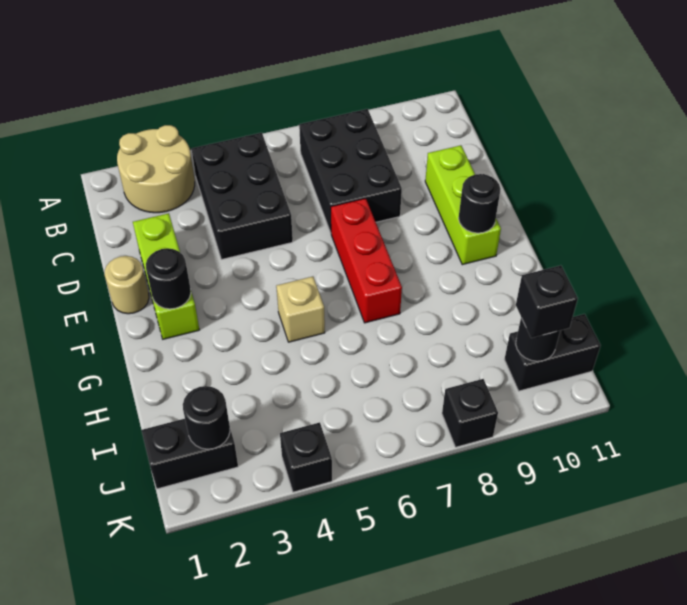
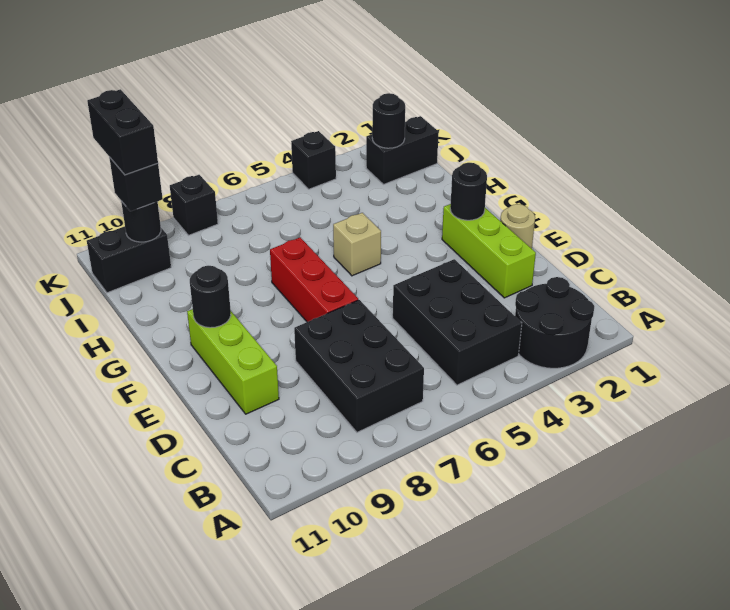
tan round brick A2:B3 level 1 -> black round brick A2:B3 level 1
none -> black brick J10:K10 level 4

